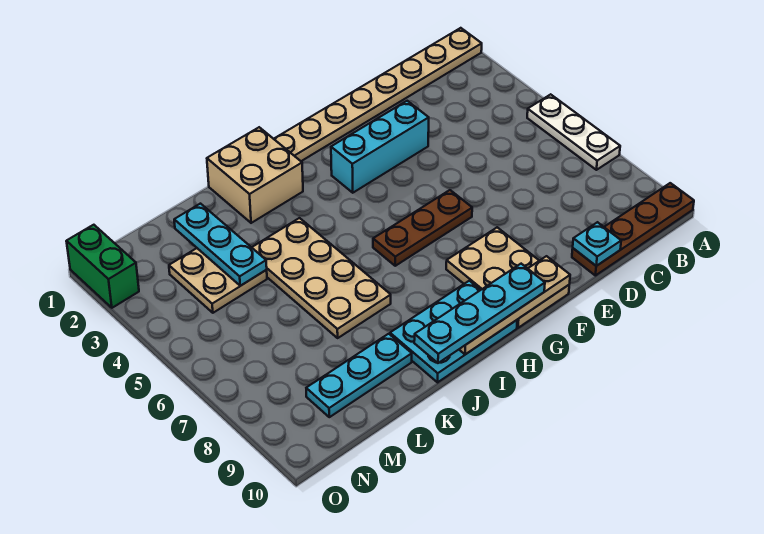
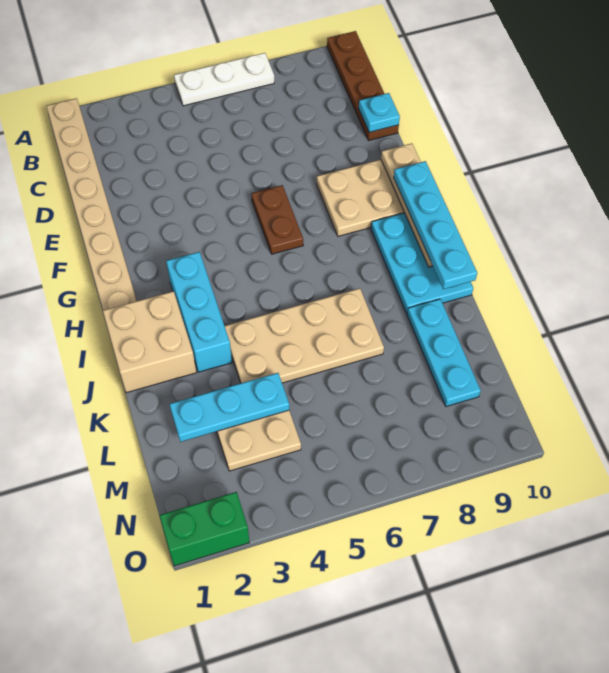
cyan brick E3:G3 level 1 -> cyan brick H3:J3 level 1
brown plate F6:H6 level 1 -> brown plate F6:G6 level 1

